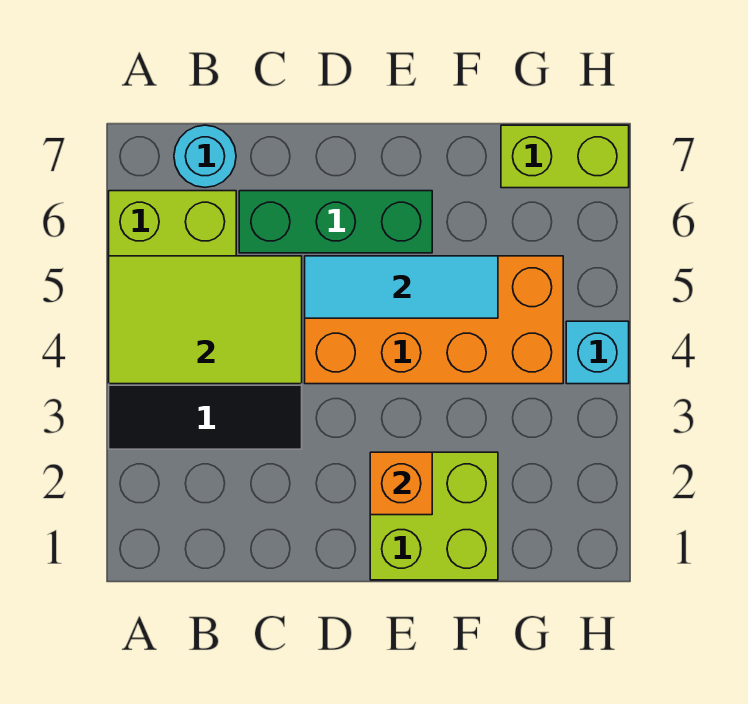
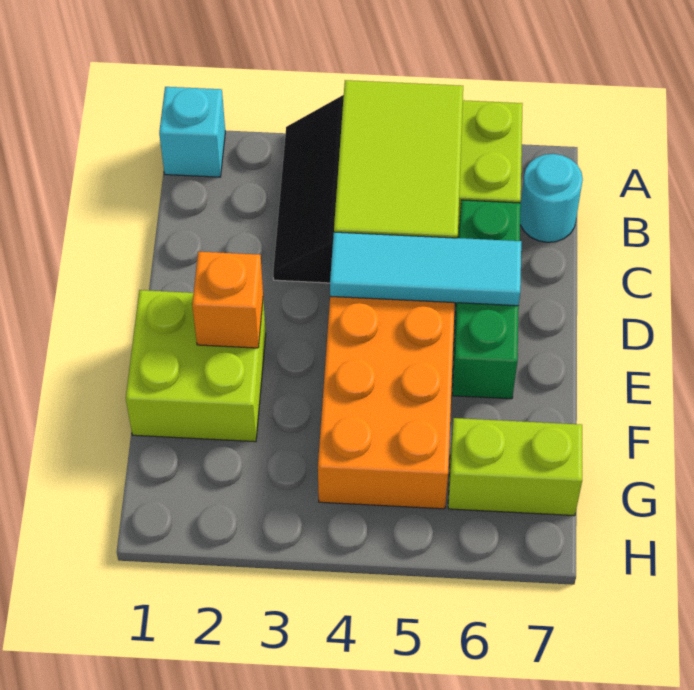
cyan tile D5:F5 level 2 -> cyan tile D4:D6 level 2
lime brick G7:H7 level 1 -> lime brick G6:G7 level 1
cyan brick H4 level 1 -> cyan brick A1 level 1

